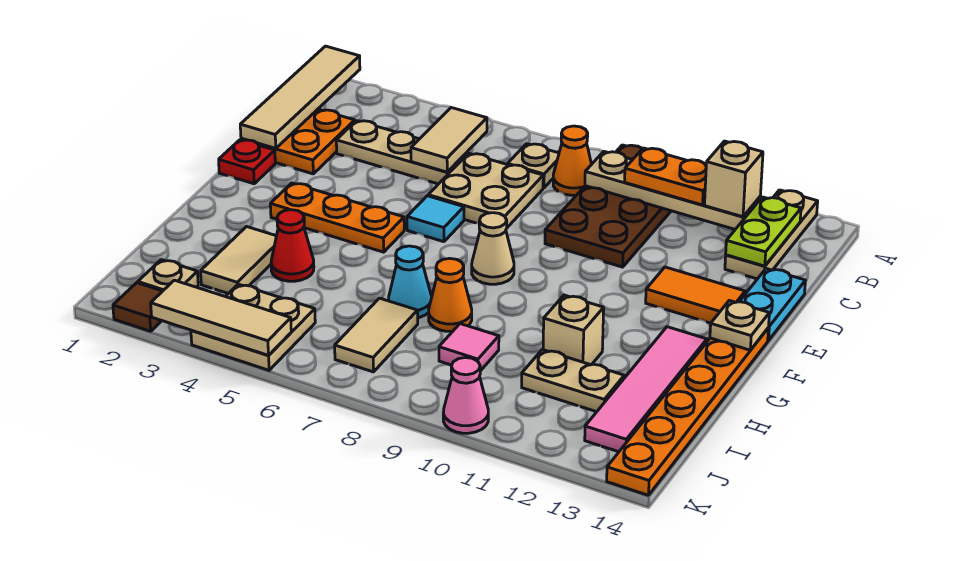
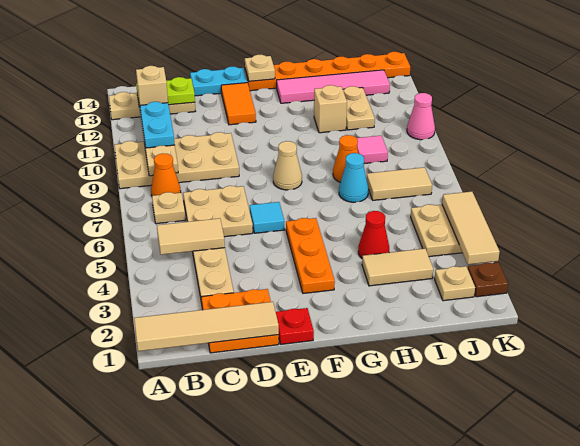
brown plate A9:D10 level 1 -> tan plate A9:D10 level 1
orange plate B10:B11 level 3 -> cyan plate B10:B11 level 3
brown tile K2 level 1 -> brown plate K2 level 1

